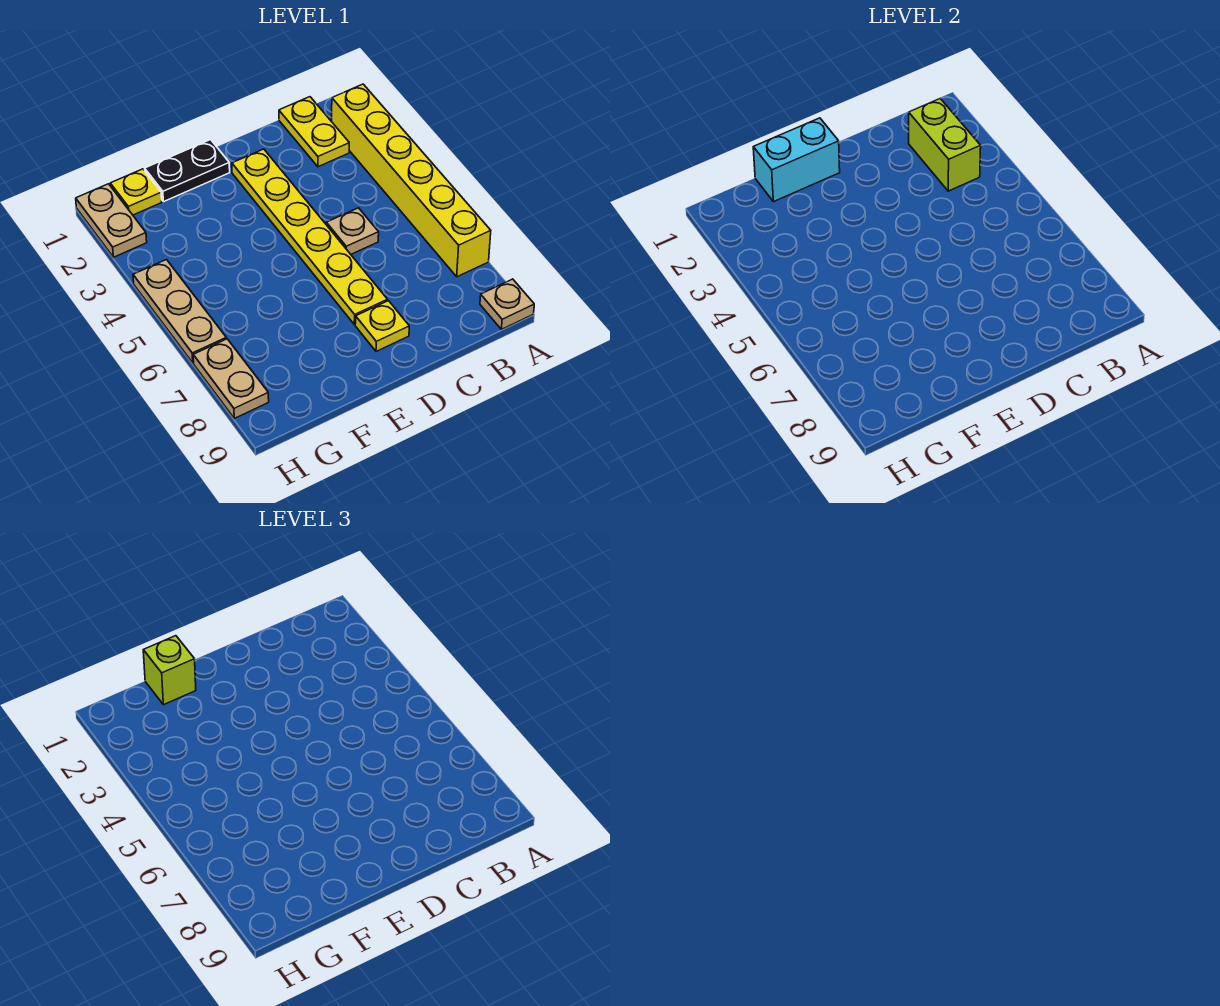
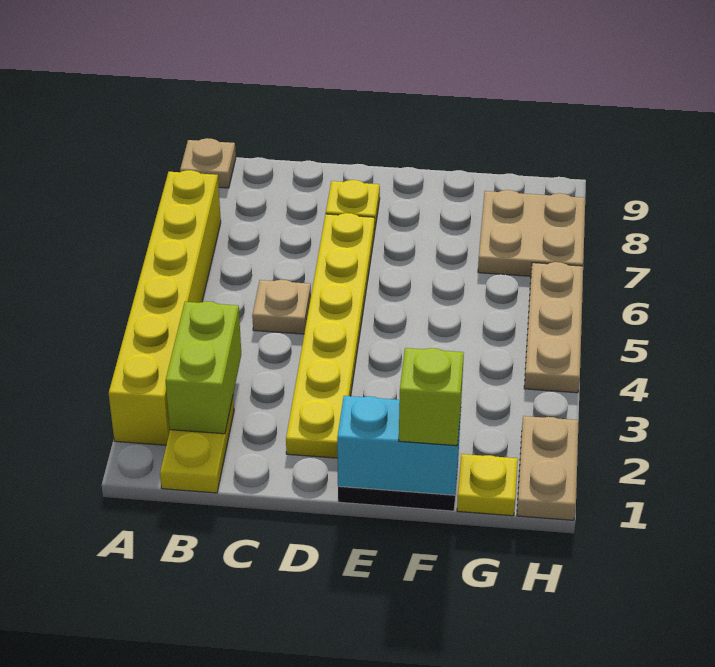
tan plate H7:H8 level 1 -> tan plate G7:H8 level 1

